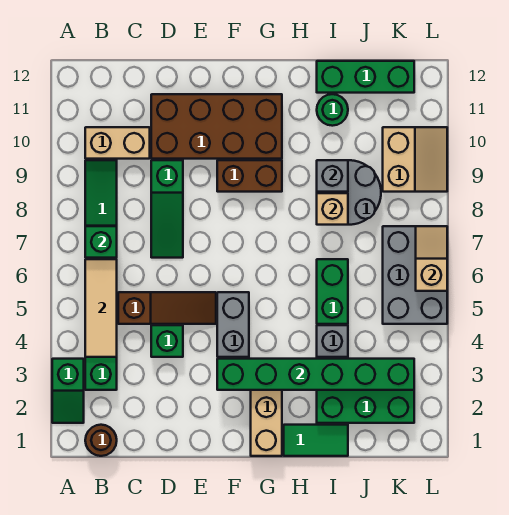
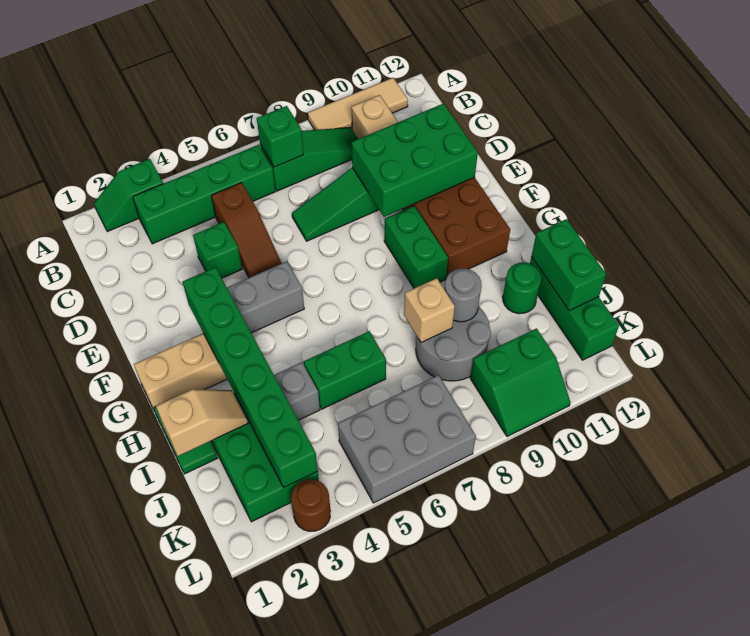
brown round brick B1 level 1 -> brown round brick L3 level 1
tan tile B4:B6 level 2 -> tan tile A9:A11 level 1
none -> green brick D9:E11 level 2
brown brick F9:G9 level 1 -> green brick F9:G9 level 1
grey brick I9 level 2 -> grey round brick I9 level 2
none -> green brick I12:J12 level 2
tan slope K9:L10 level 1 top K -> green slope K9:L10 level 1 top K
tan slope L6:L7 level 2 top 6 -> tan slope I1:I2 level 2 top 1

